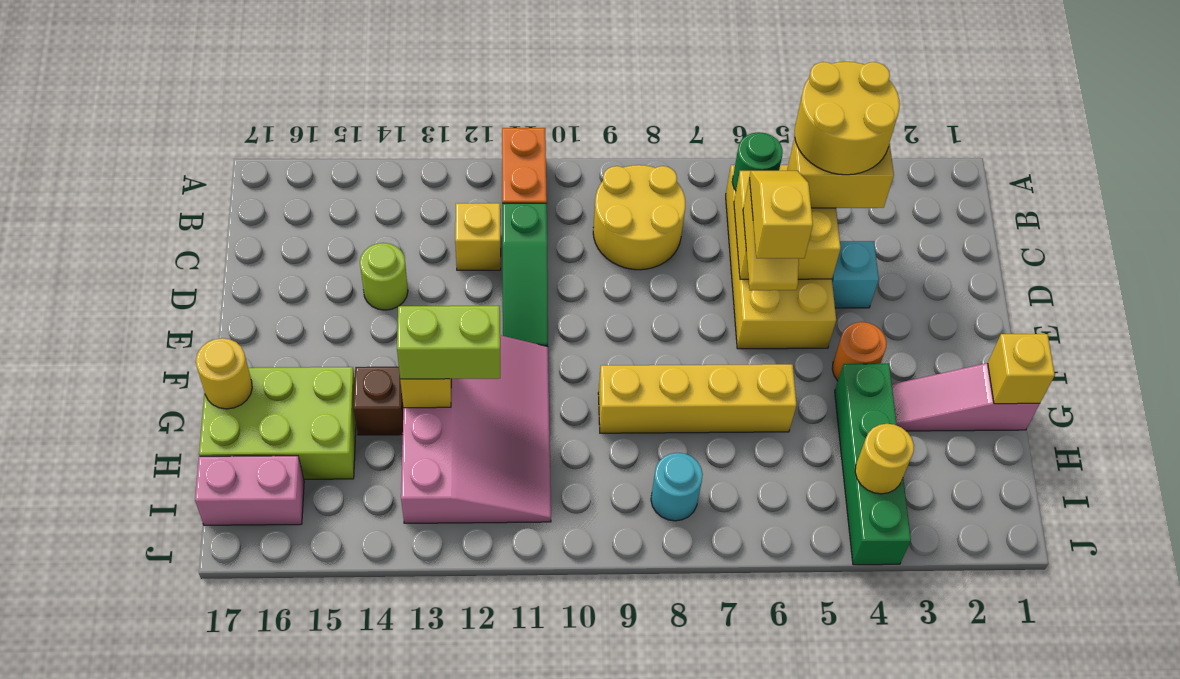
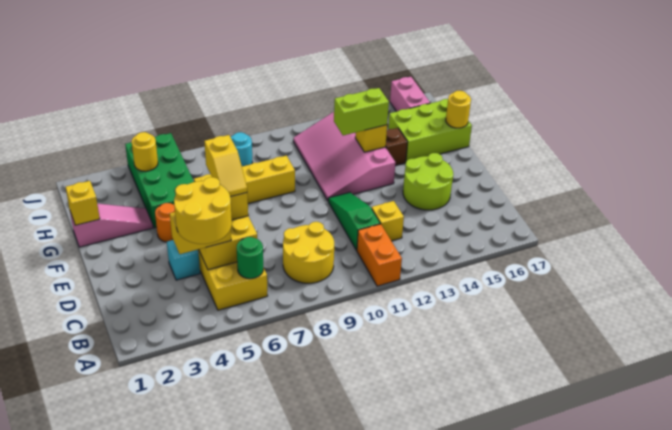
lime round brick D14 level 1 -> lime round brick D14:E15 level 1
green brick G4:J4 level 1 -> green brick G4:J5 level 1
pink brick I16:I17 level 1 -> pink brick I16:J16 level 1

